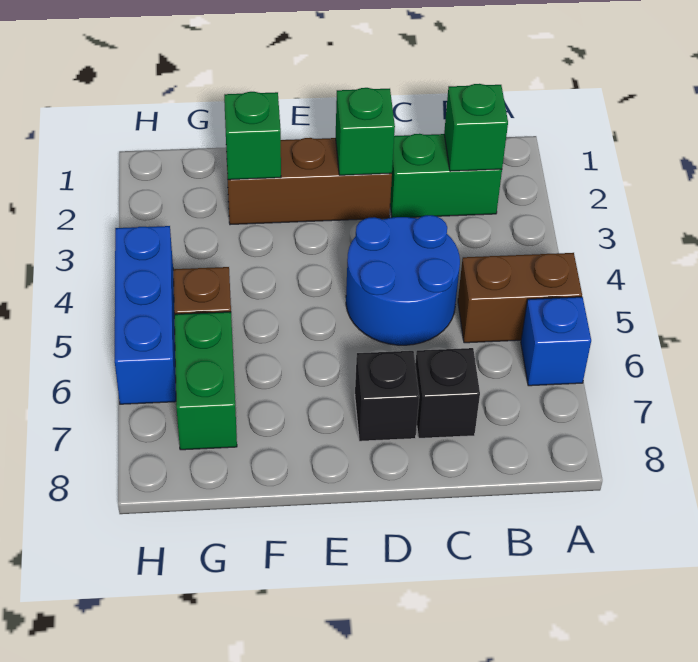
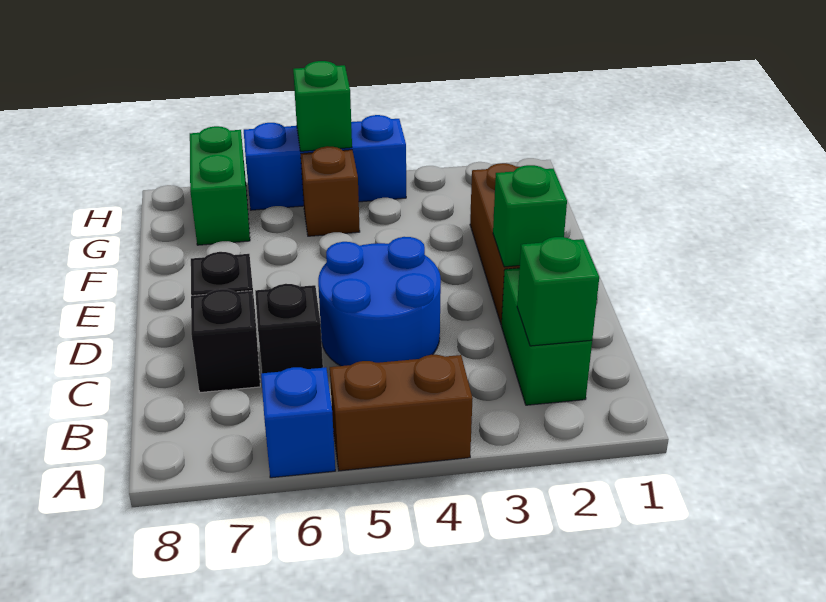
brown brick A5:B5 level 1 -> brown brick A4:A5 level 1
none -> black brick C6 level 1
green brick F2 level 2 -> green brick H5 level 2
green brick G6:G7 level 1 -> green brick G7:H7 level 1

